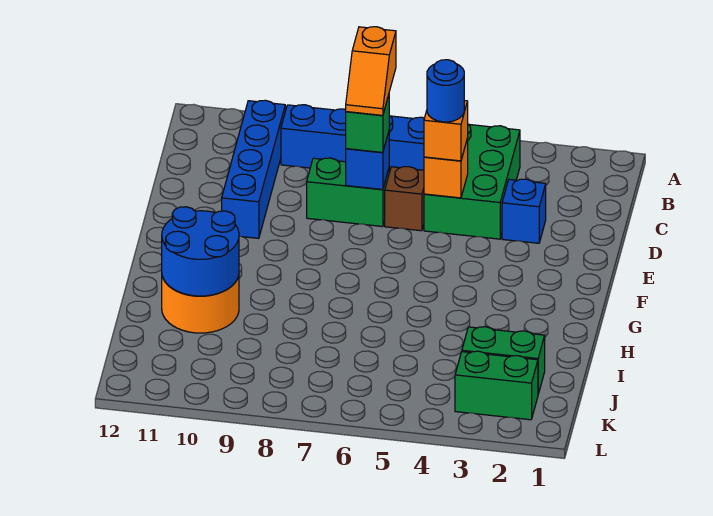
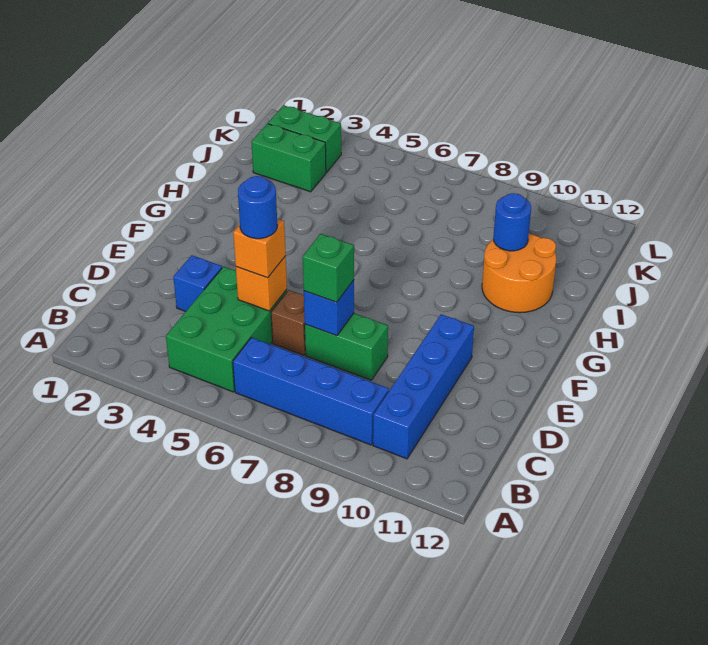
orange slope C7:D7 level 4 top C -> none
blue round brick H10:I11 level 2 -> blue round brick I10 level 2

